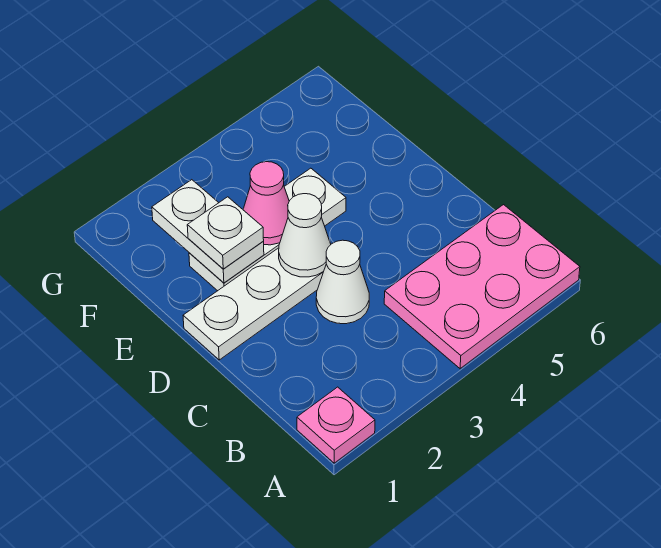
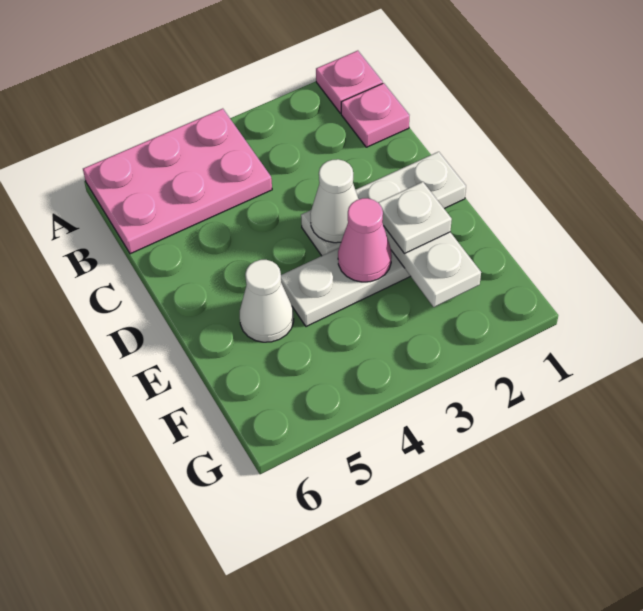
none -> pink plate B1 level 1
white cone C3 level 1 -> white cone E5 level 1

